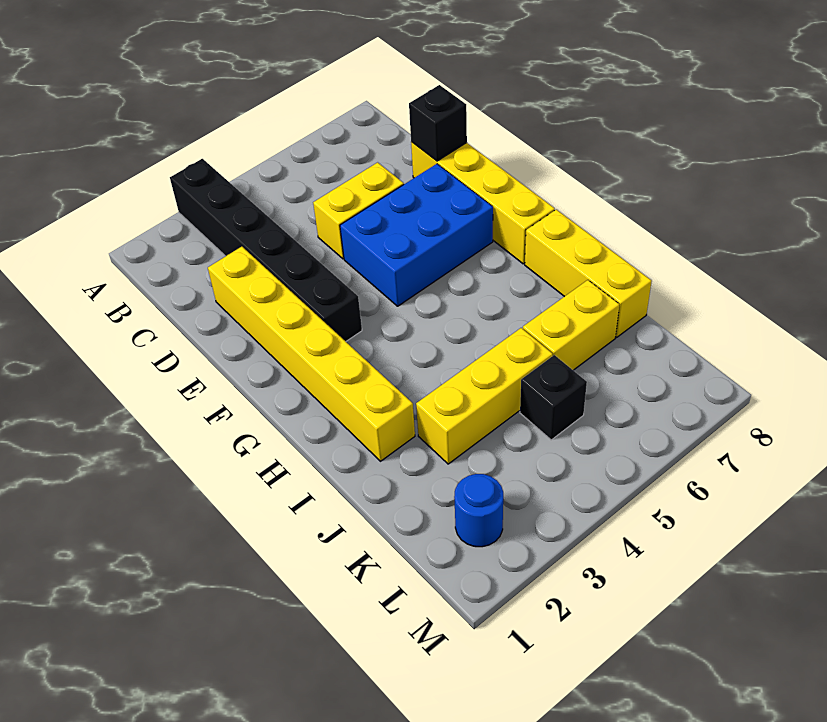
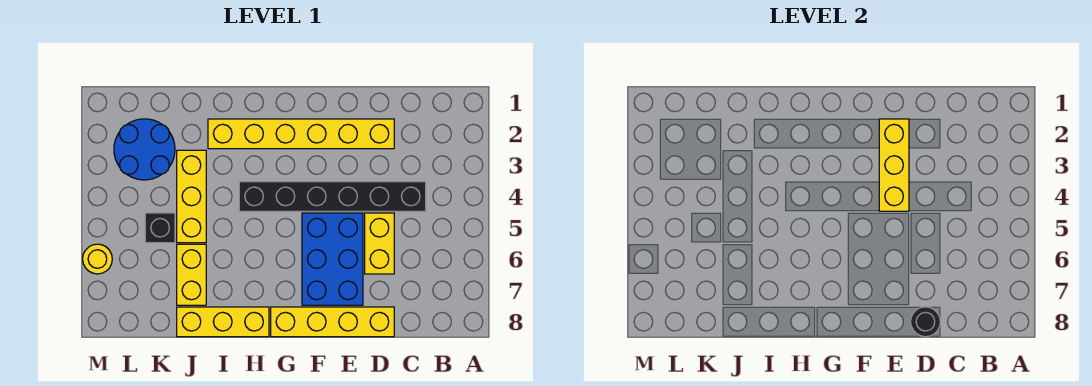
black brick A3:F3 level 1 -> black brick C4:H4 level 1
black brick D8 level 2 -> black round brick D8 level 2
none -> yellow brick E2:E4 level 2
blue round brick L2 level 1 -> blue round brick K2:L3 level 1
none -> yellow round brick M6 level 1

